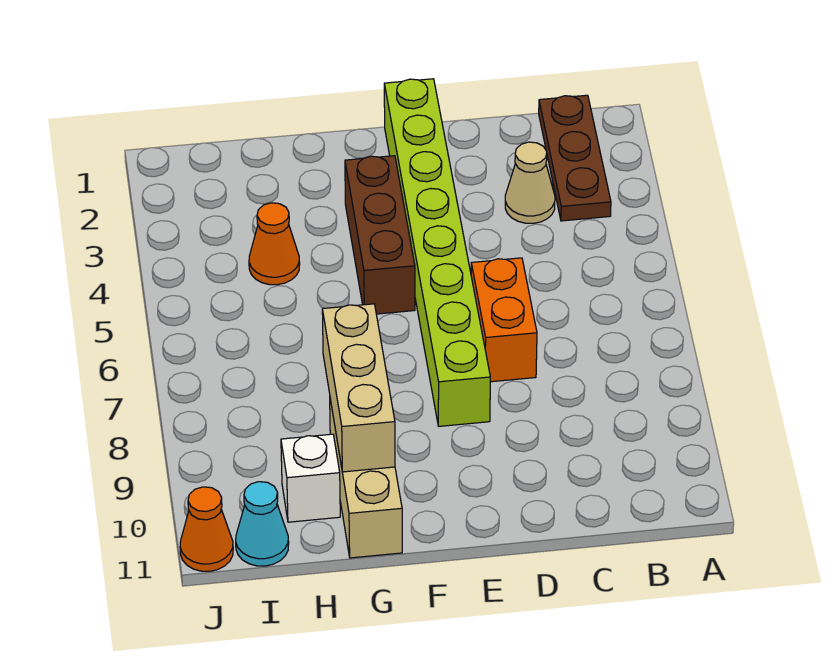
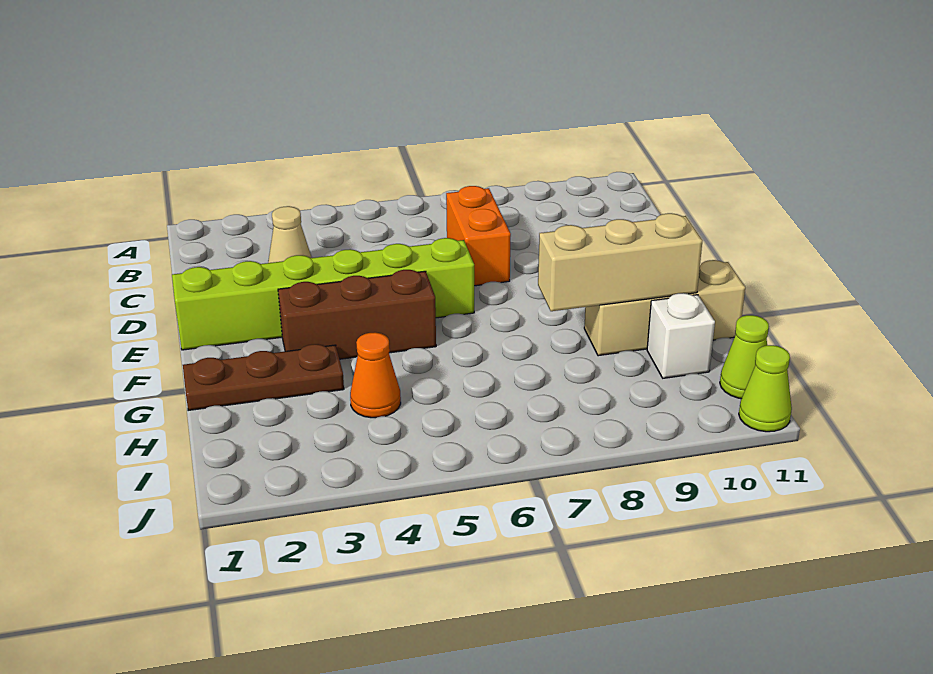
brown plate B1:B3 level 1 -> brown plate G1:G3 level 1
orange brick D6:D7 level 1 -> orange brick C7:D7 level 1
lime brick E1:E8 level 1 -> lime brick E1:E6 level 1
cyan cone I11 level 1 -> lime cone I11 level 1
orange cone J11 level 1 -> lime cone J11 level 1

